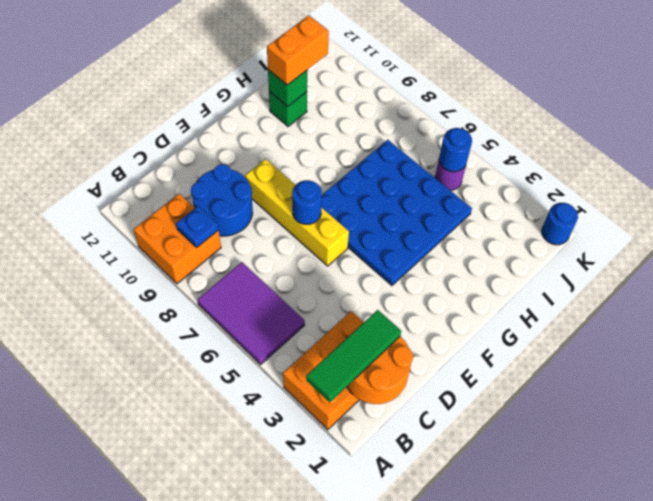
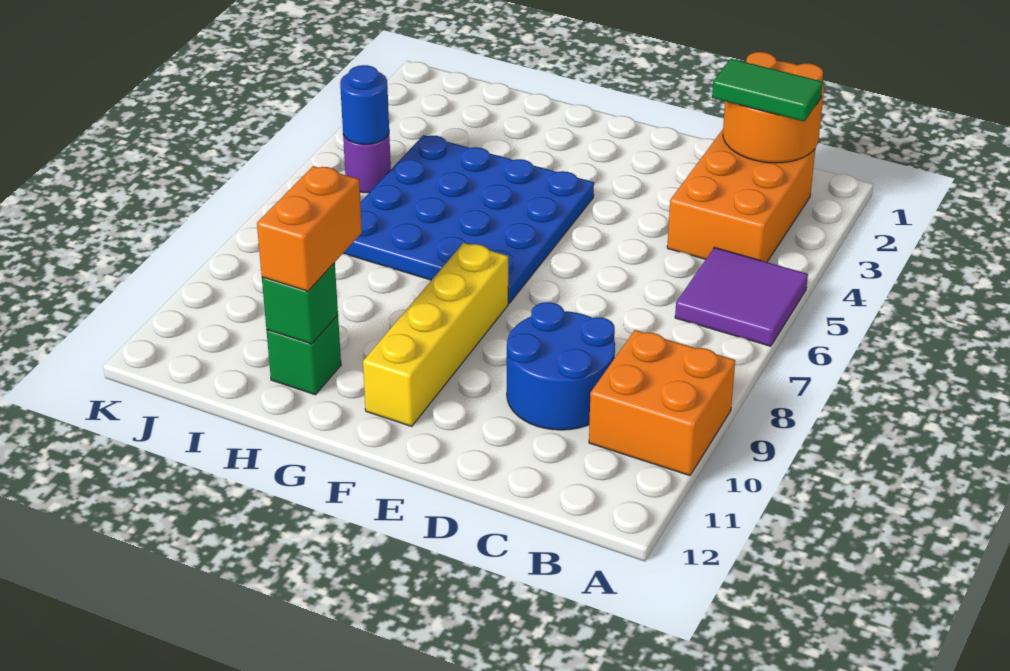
orange brick A2:C3 level 1 -> orange brick B2:C4 level 1
green tile A2:C2 level 3 -> green tile B2:C2 level 3
purple tile A5:B7 level 1 -> purple tile A5:B6 level 1
blue plate B9 level 2 -> none
yellow brick E6:E9 level 1 -> yellow brick F8:F11 level 1
blue round brick E7 level 2 -> none
orange brick H11:I11 level 3 -> orange brick H10:H11 level 3
blue round brick K1 level 1 -> none

